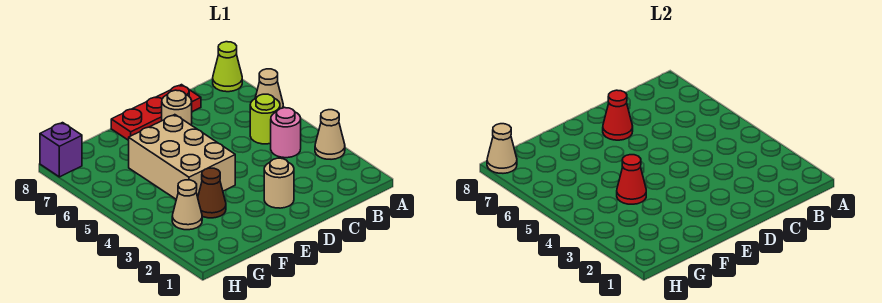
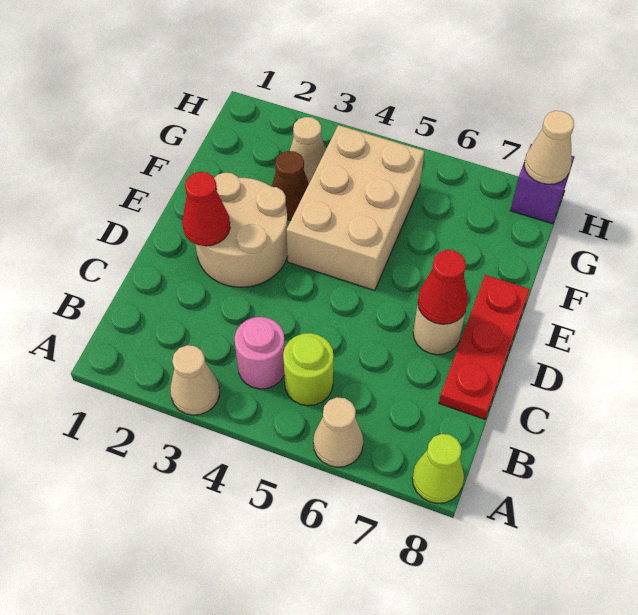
tan round brick D2 level 1 -> tan round brick D2:E3 level 1
tan brick E4:F6 level 1 -> tan brick E4:G5 level 1
red cone F4 level 2 -> red cone D2 level 2

